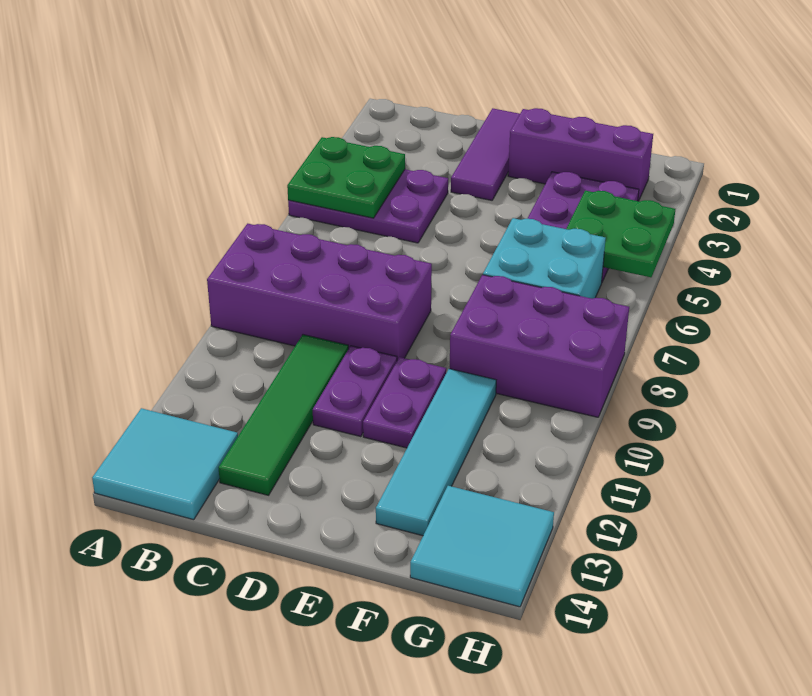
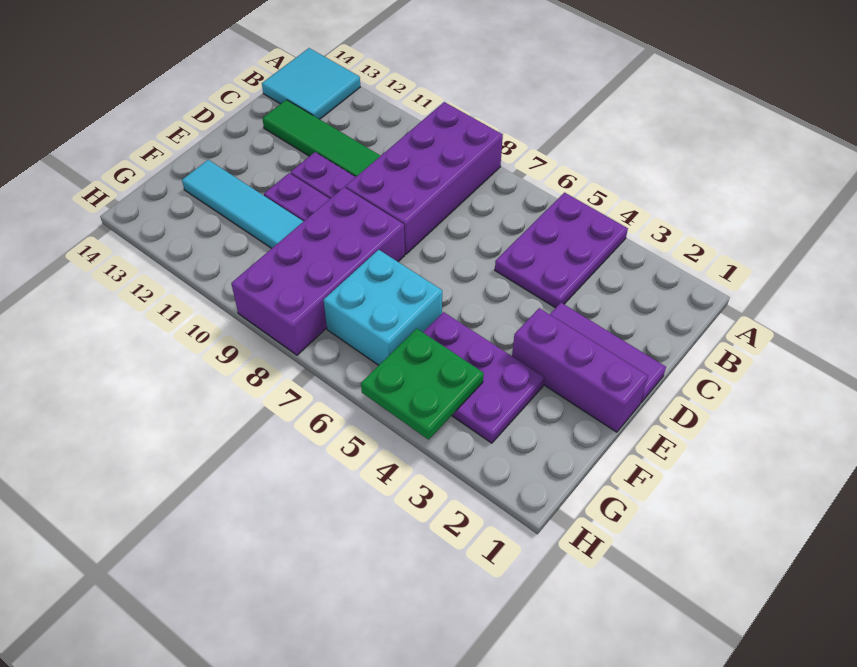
green plate A4:B5 level 2 -> none
purple brick E2:G2 level 1 -> purple brick E1:E3 level 1
purple brick F8:H9 level 1 -> purple brick E8:H9 level 1
cyan tile G13:H14 level 1 -> none

